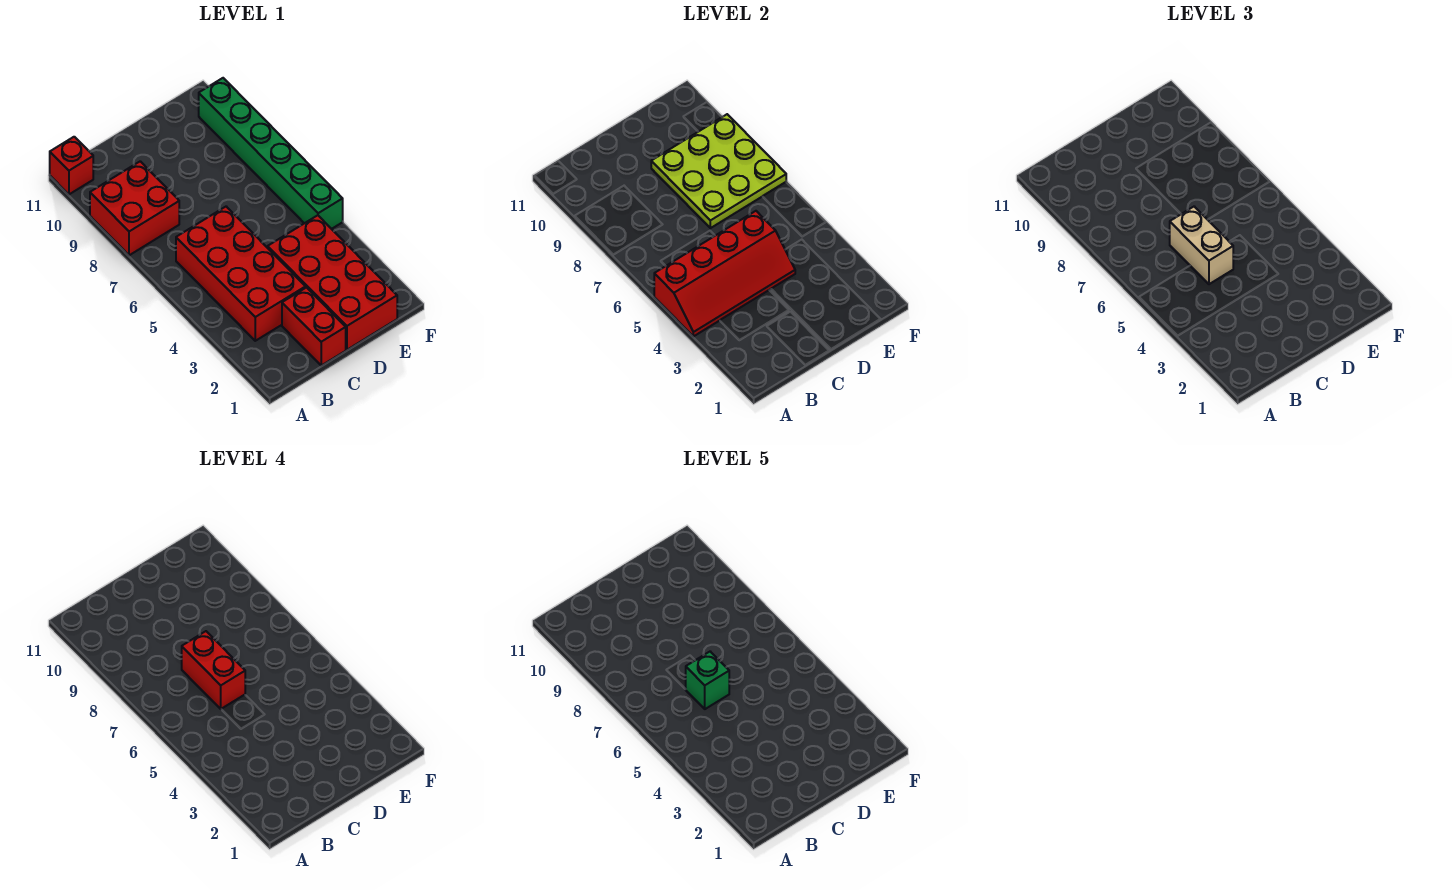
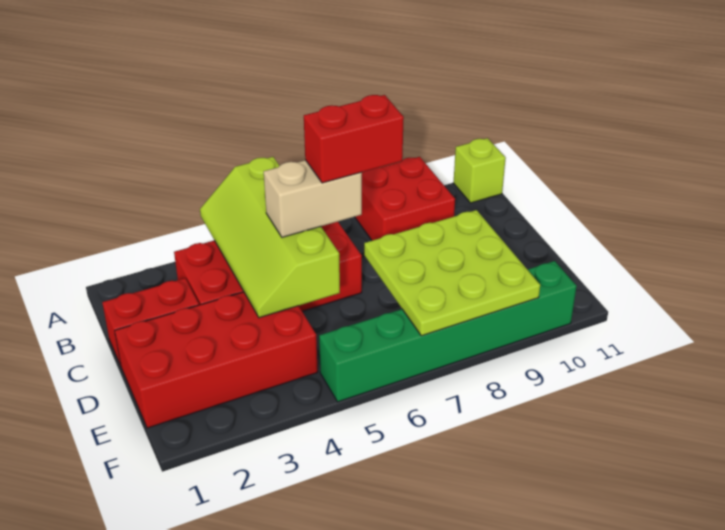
red slope A4:D5 level 2 top 5 -> lime slope A4:D5 level 2 top 5
red brick A11 level 1 -> lime brick A11 level 1
green brick C6 level 5 -> none

